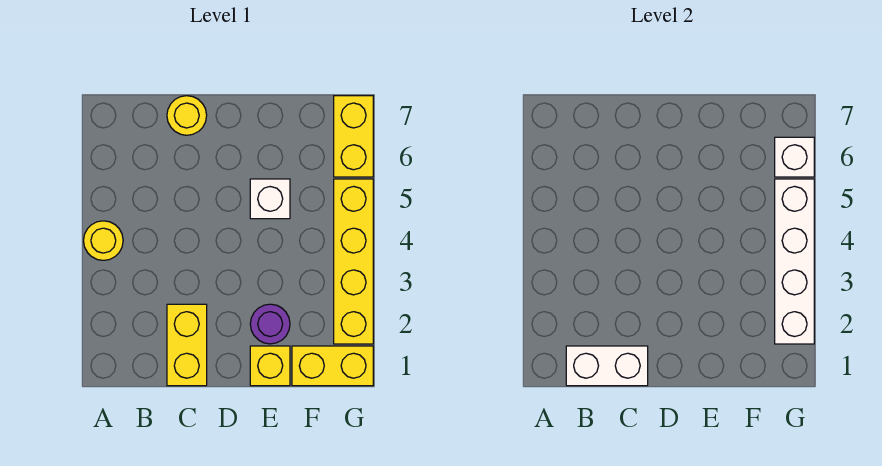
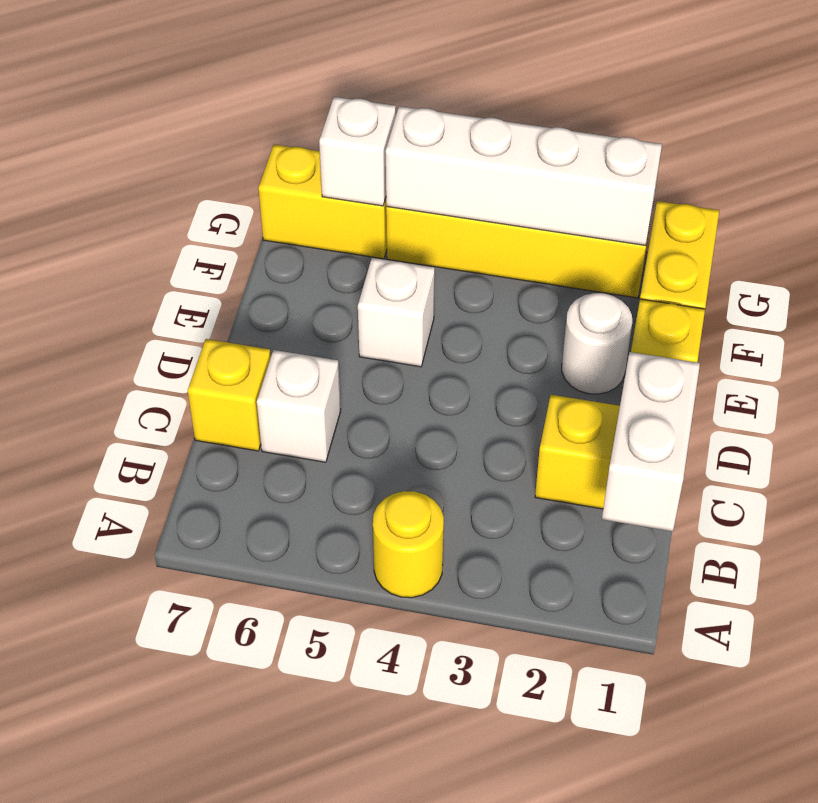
none -> white brick C6 level 1
yellow round brick C7 level 1 -> yellow brick C7 level 1
purple round brick E2 level 1 -> white round brick E2 level 1

